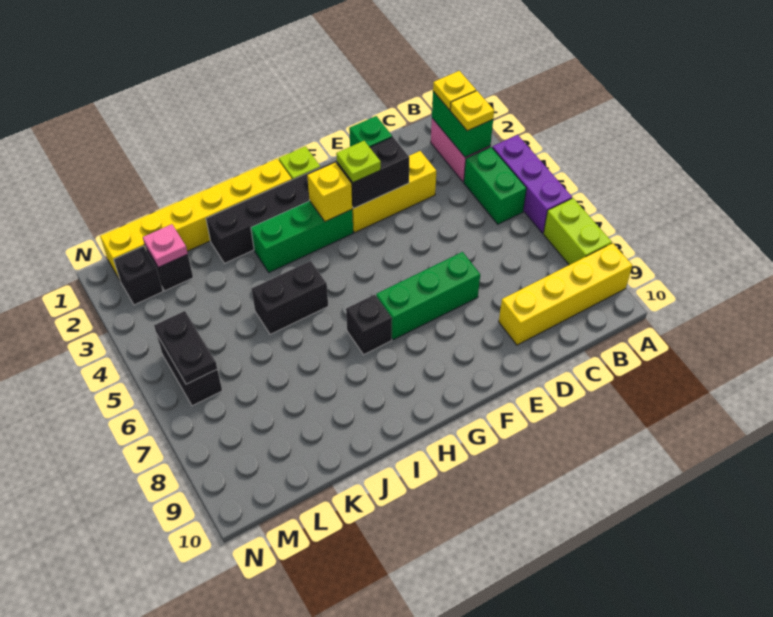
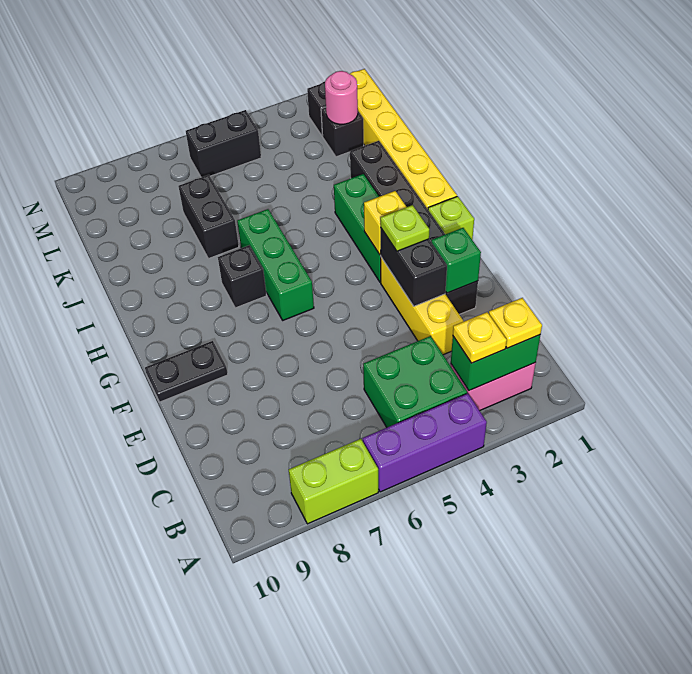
yellow brick A9:D9 level 1 -> none
green brick B4:B5 level 1 -> green brick B4:C5 level 1
green brick E7:G7 level 1 -> green brick G6:I6 level 1
black brick I5:J5 level 1 -> black brick J7:K7 level 1
pink plate L2 level 2 -> pink round brick L2 level 2
black plate M5:M6 level 2 -> black plate F9:F10 level 1

